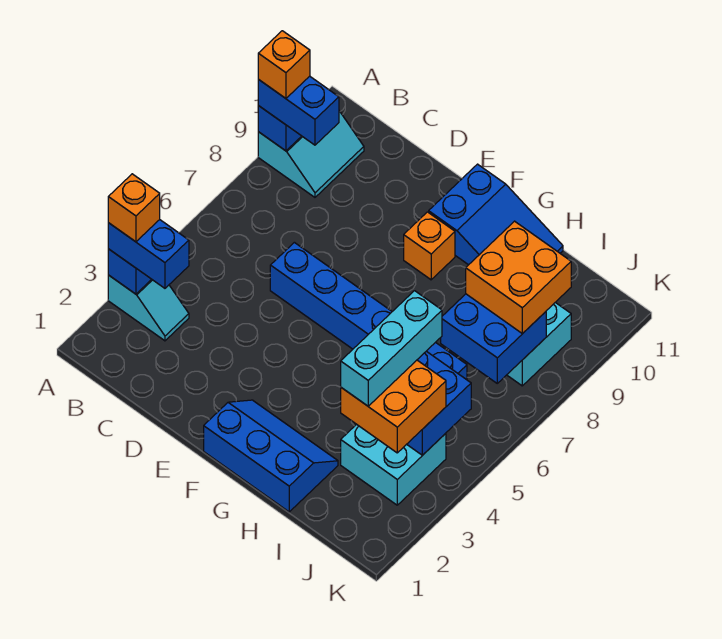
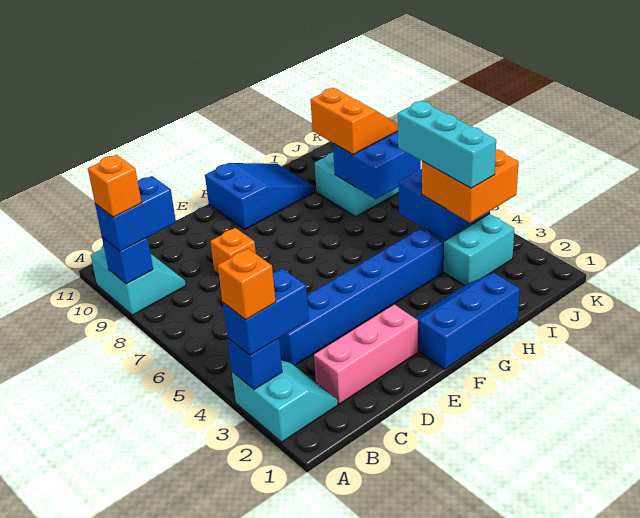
cyan slope A3:B3 level 1 top A -> cyan slope A2:B3 level 1 top A
none -> pink brick C2:E2 level 1
blue brick D6:I6 level 1 -> blue brick C4:H4 level 1
orange brick F9 level 1 -> orange brick D8 level 1
orange brick I8:J9 level 3 -> orange slope I8:J9 level 3 top I

